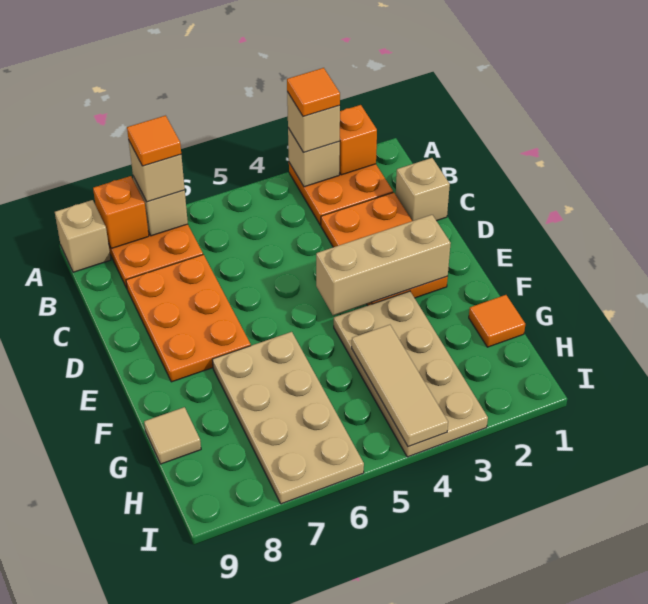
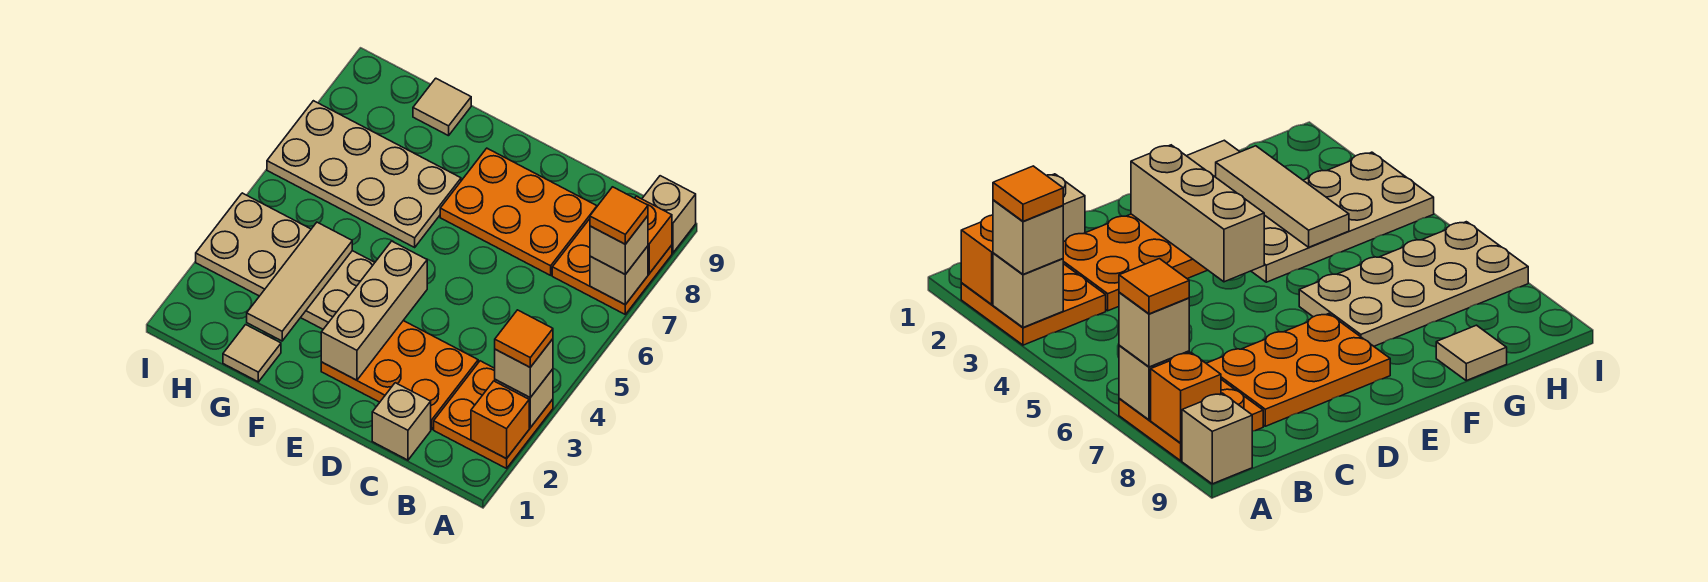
orange tile G1 level 1 -> tan tile G1 level 1
tan tile G4:I4 level 2 -> tan tile G2:G4 level 2

